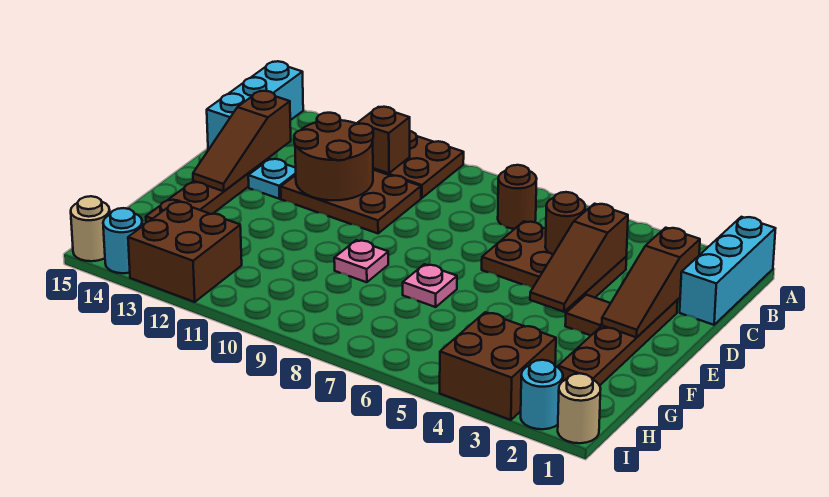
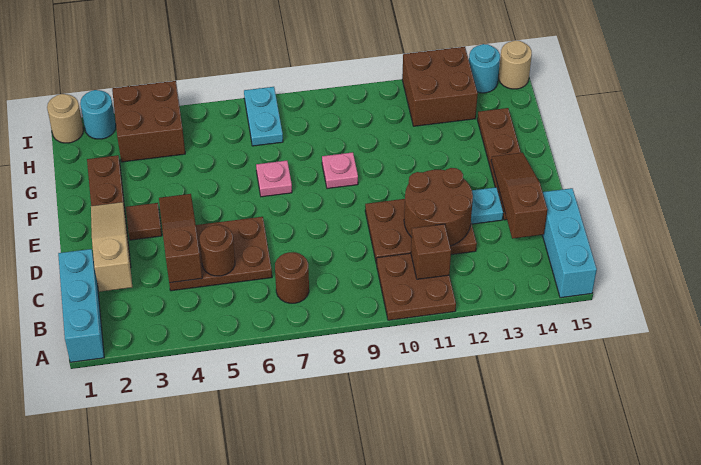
brown slope C2:E2 level 2 top C -> tan slope C2:E2 level 2 top C
none -> cyan plate H7:I7 level 1

